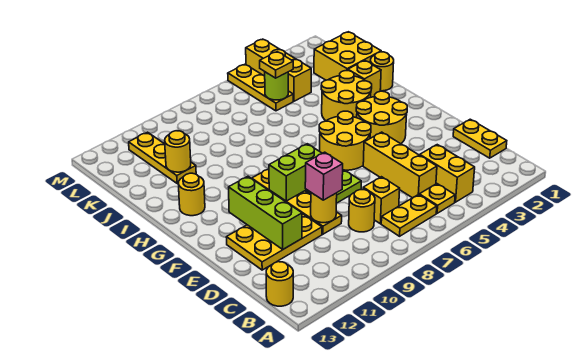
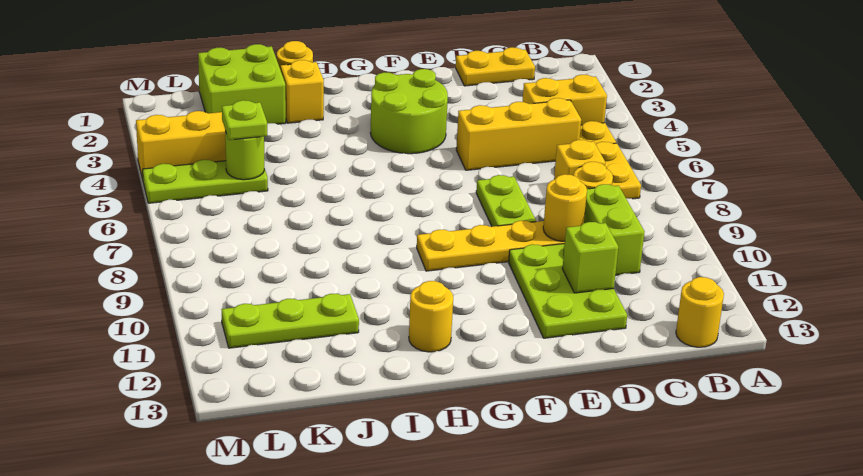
pink brick D9 level 3 -> none
yellow plate D10:E12 level 1 -> lime plate D10:E12 level 1
lime brick D11:F11 level 2 -> lime brick D11 level 2
yellow round brick F3:G4 level 1 -> lime round brick F3:G4 level 1
yellow round brick F5:G6 level 1 -> none
lime brick F8:F9 level 2 -> lime brick C9:C10 level 1
yellow round brick H3:I4 level 1 -> none
yellow brick J1:K2 level 1 -> lime brick J1:K2 level 1
yellow plate J11:L11 level 1 -> lime plate J11:L11 level 1
yellow round brick J11 level 2 -> none
yellow plate K5:M5 level 1 -> lime plate K5:M5 level 1
yellow plate K5 level 3 -> lime plate K5 level 3

